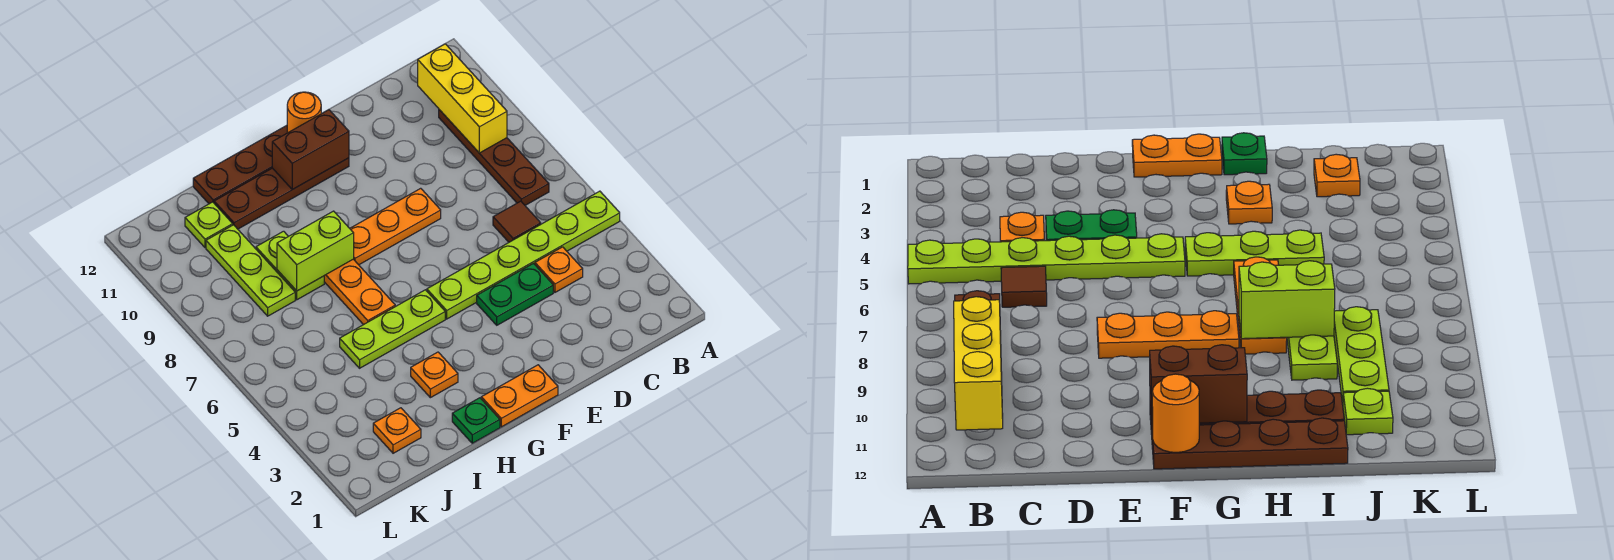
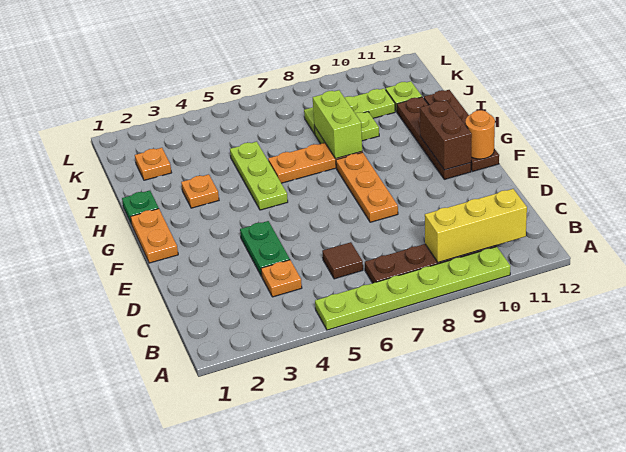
lime plate A5:F5 level 1 -> lime plate A5:A10 level 1

